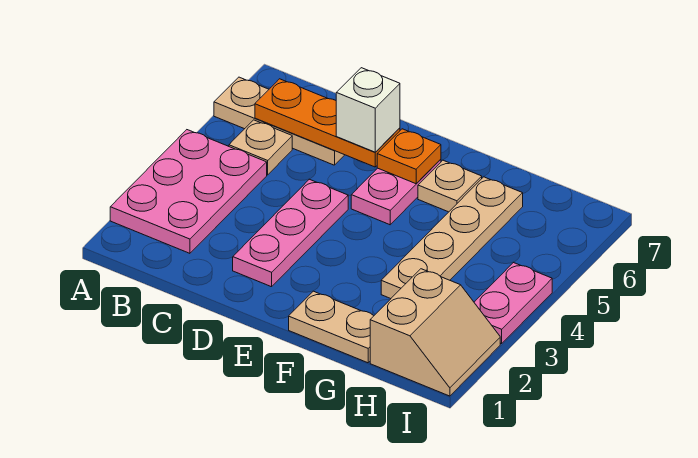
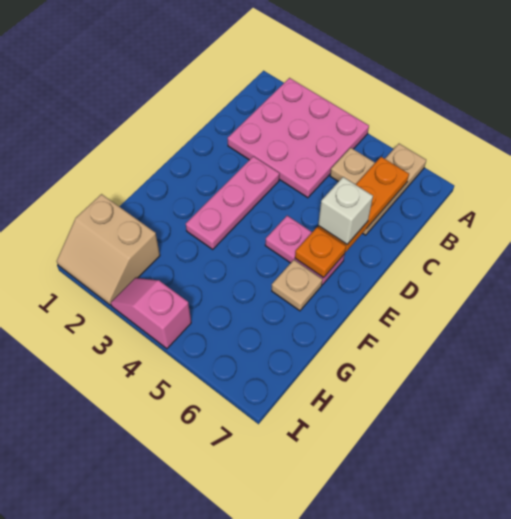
pink plate A2:B4 level 1 -> pink plate A2:C4 level 1
pink plate D2:D4 level 1 -> pink plate D3:F3 level 1
tan plate F1:G1 level 1 -> none
tan plate G3:G6 level 1 -> none
pink plate I3:I4 level 1 -> pink slope I3:I4 level 1 top 4

